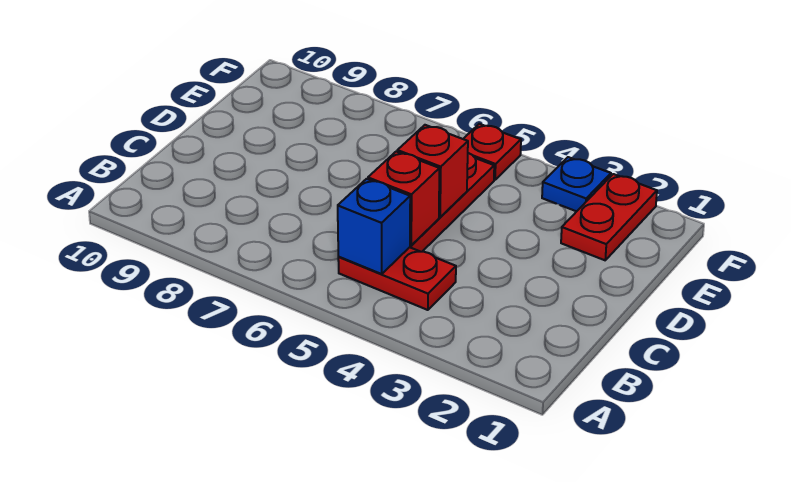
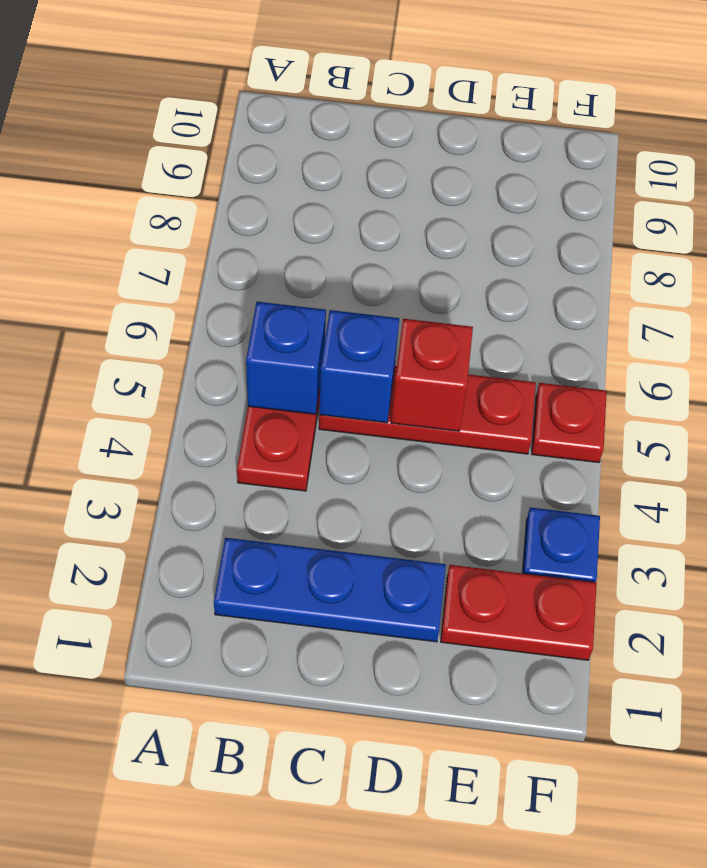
none -> blue plate B2:D2 level 1
red brick C5 level 2 -> blue brick C5 level 2

